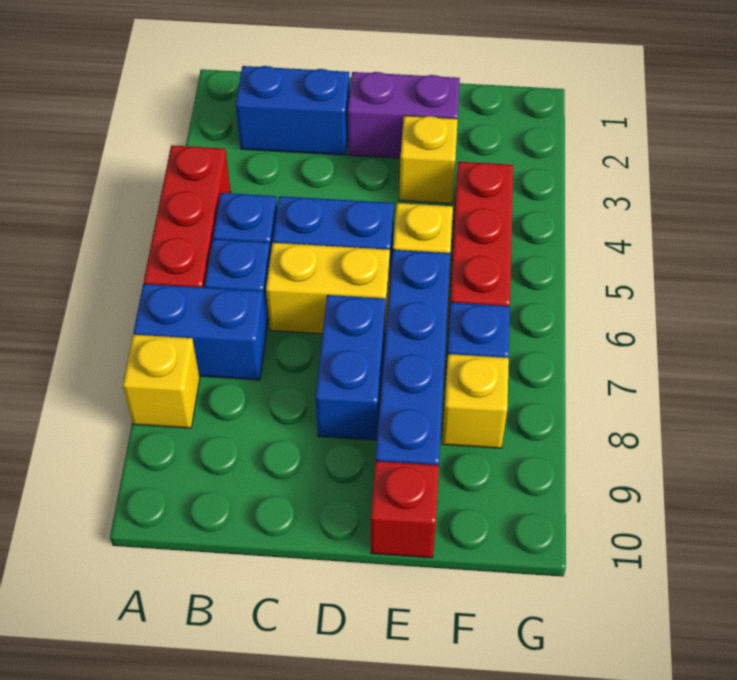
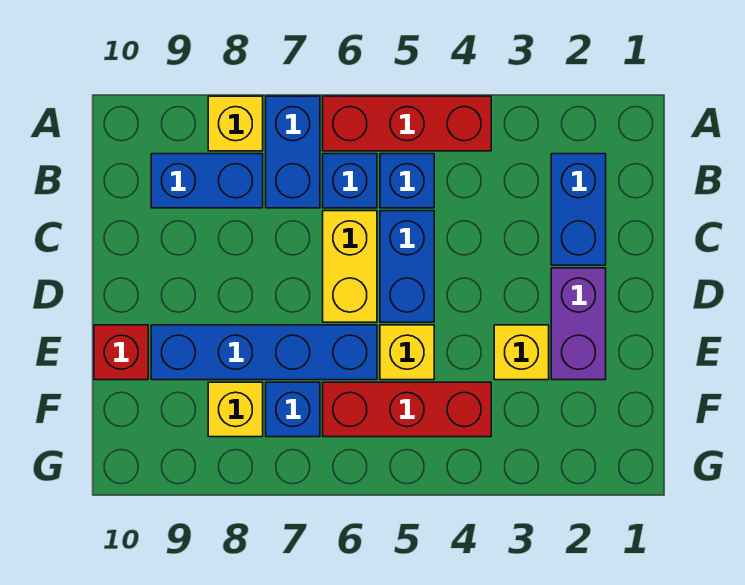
blue brick D7:D8 level 1 -> blue brick B8:B9 level 1

